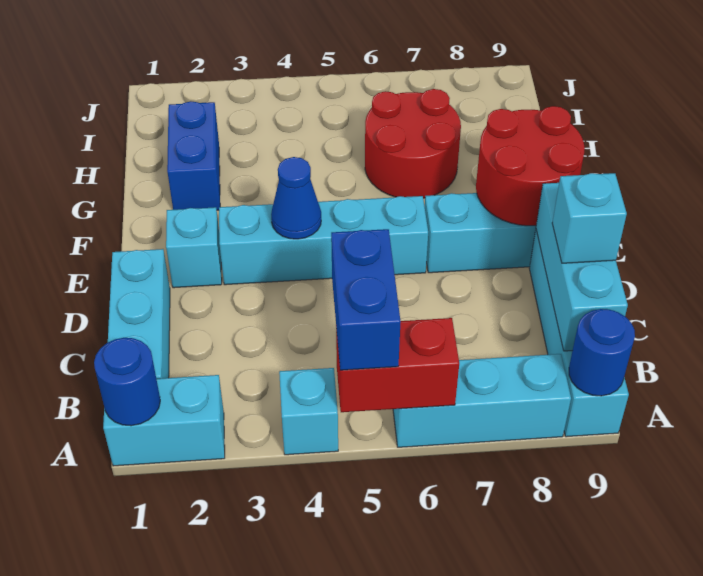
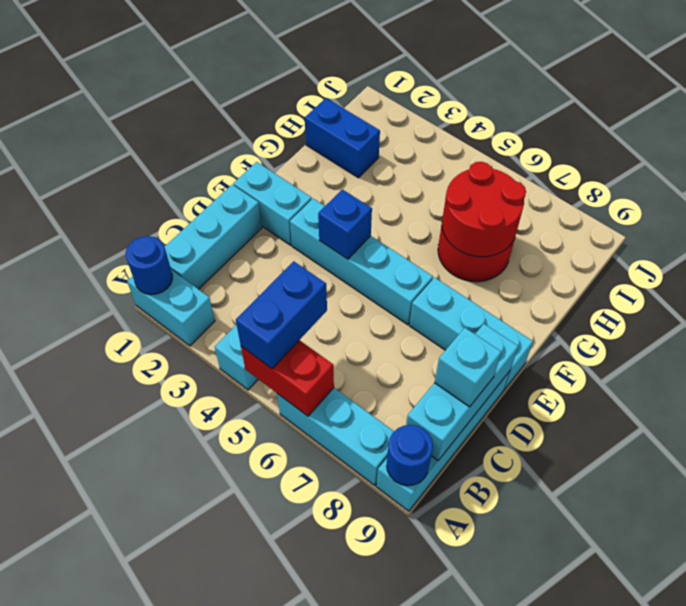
cyan brick E2 level 1 -> cyan brick E1:E2 level 1
blue cone E4 level 2 -> blue brick E4 level 2
red round brick E8:F9 level 2 -> red round brick G6:H7 level 2
blue brick G2:H2 level 1 -> blue brick H1:H2 level 1

